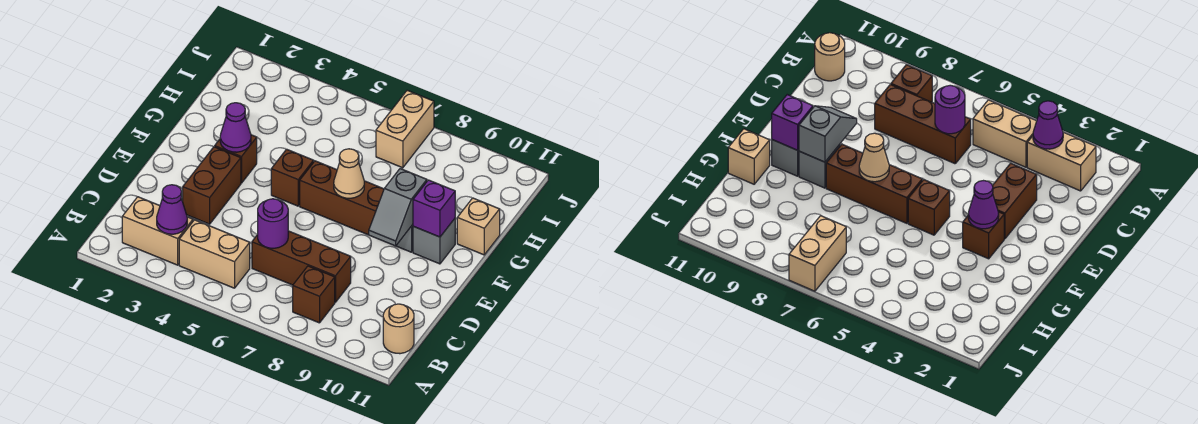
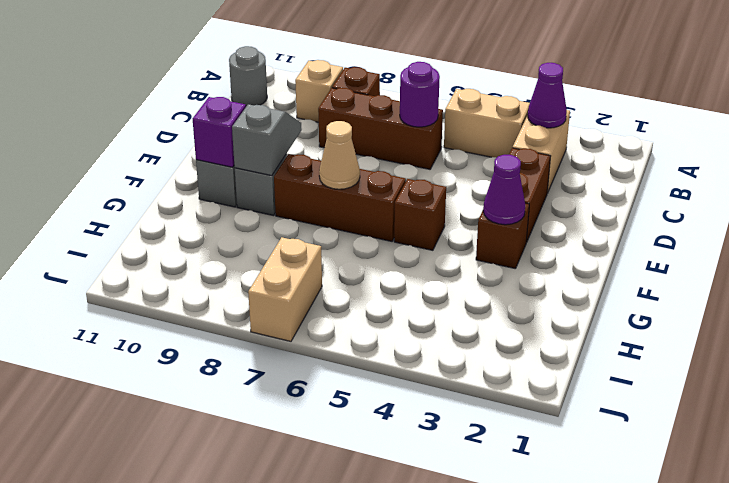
tan brick B2:B3 level 1 -> tan brick B3:C3 level 1
tan round brick B11 level 1 -> grey round brick B11 level 1
tan brick G11 level 1 -> tan brick B9 level 1

